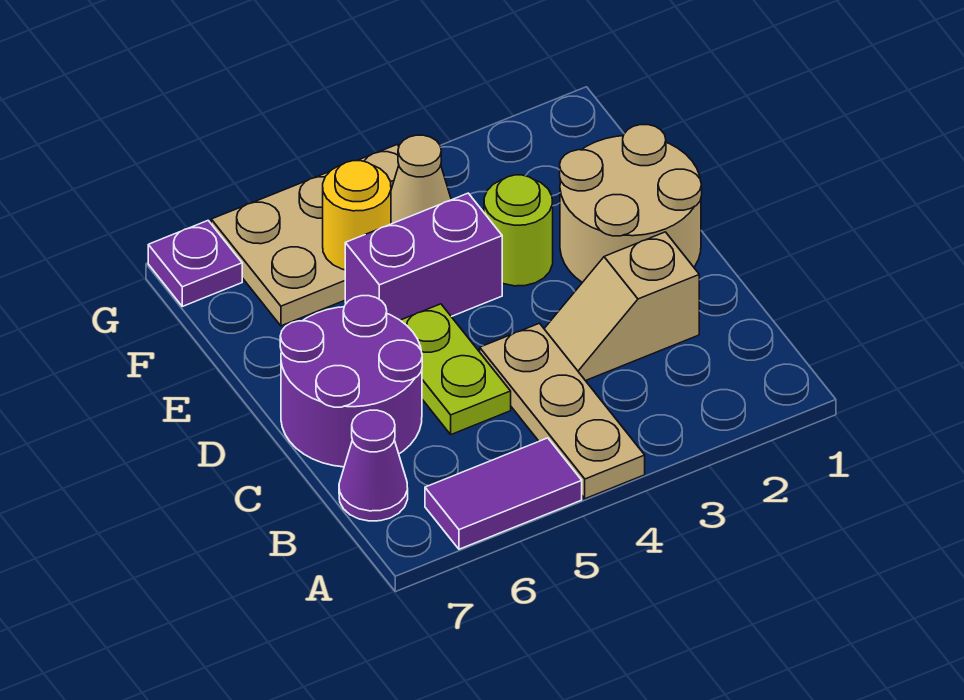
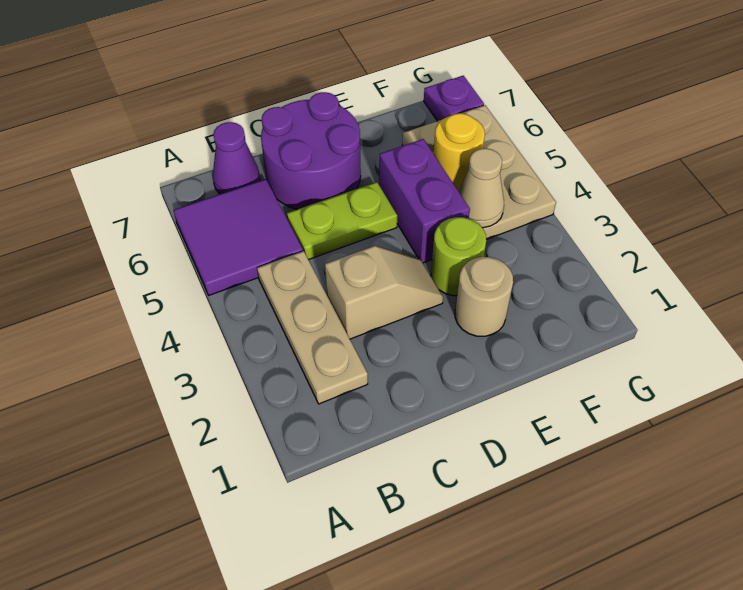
tan plate A4:C4 level 1 -> tan plate B2:B4 level 1
purple tile A5:A6 level 1 -> purple tile A5:B6 level 1
tan slope C2:C3 level 1 top 2 -> tan slope C3:D3 level 1 top C
tan round brick D1:E2 level 1 -> tan round brick E2 level 1

